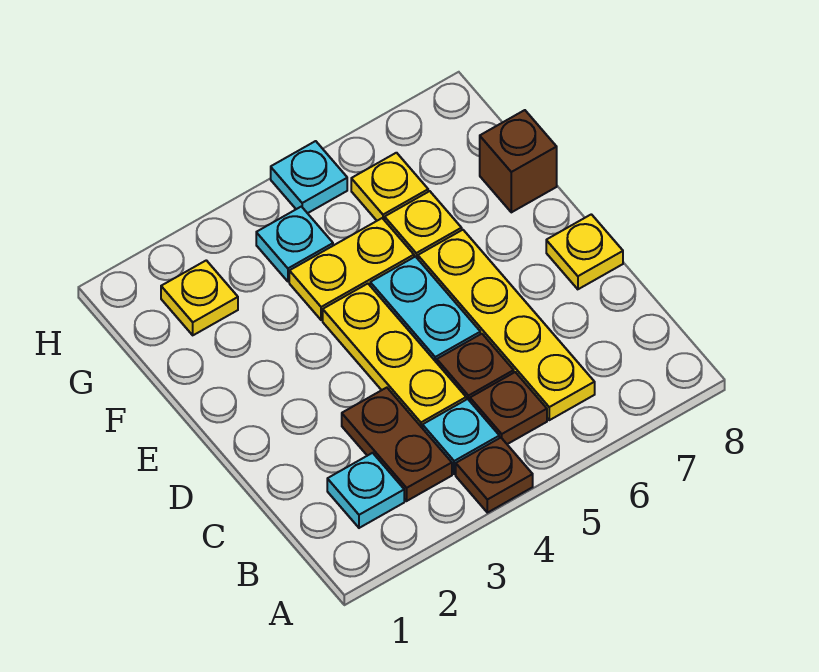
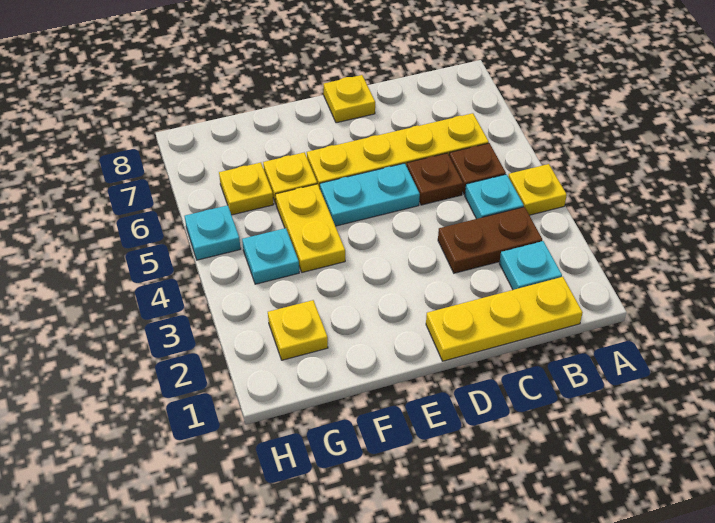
brown plate A4 level 1 -> yellow plate A4 level 1
yellow plate C4:E4 level 1 -> yellow plate B1:D1 level 1
brown brick F8 level 1 -> none

